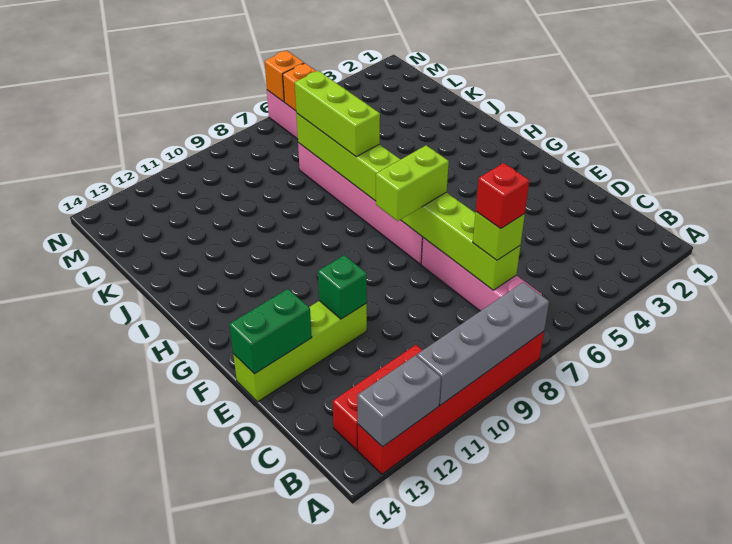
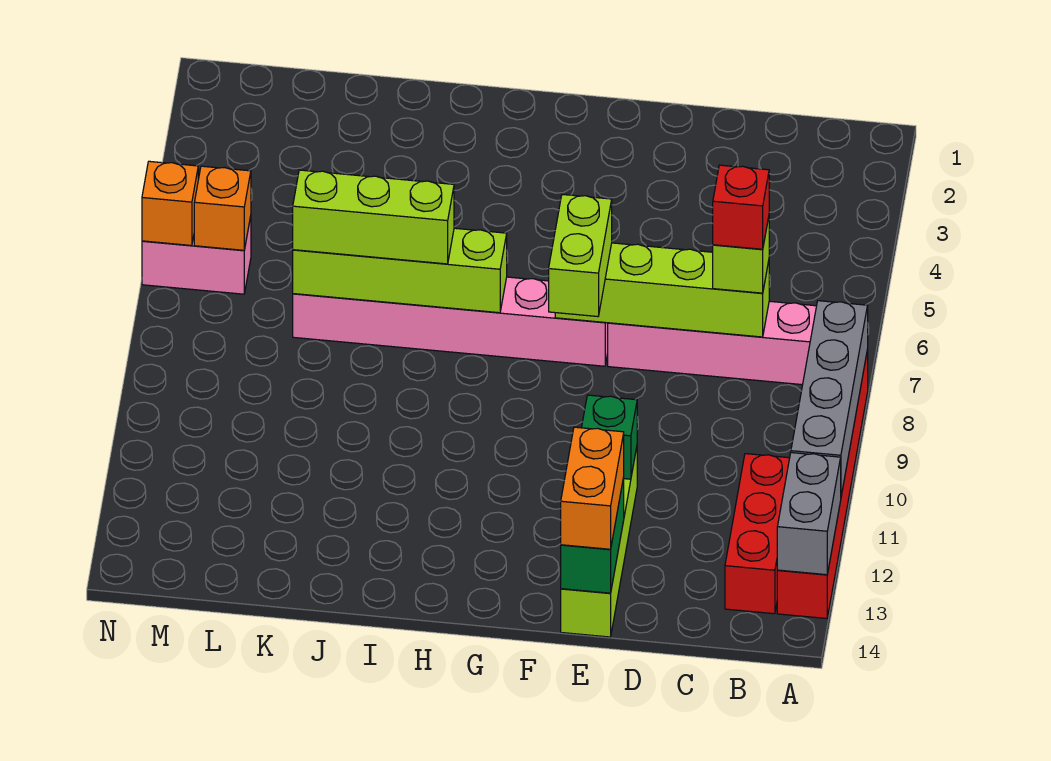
none -> orange brick E13:E14 level 3

